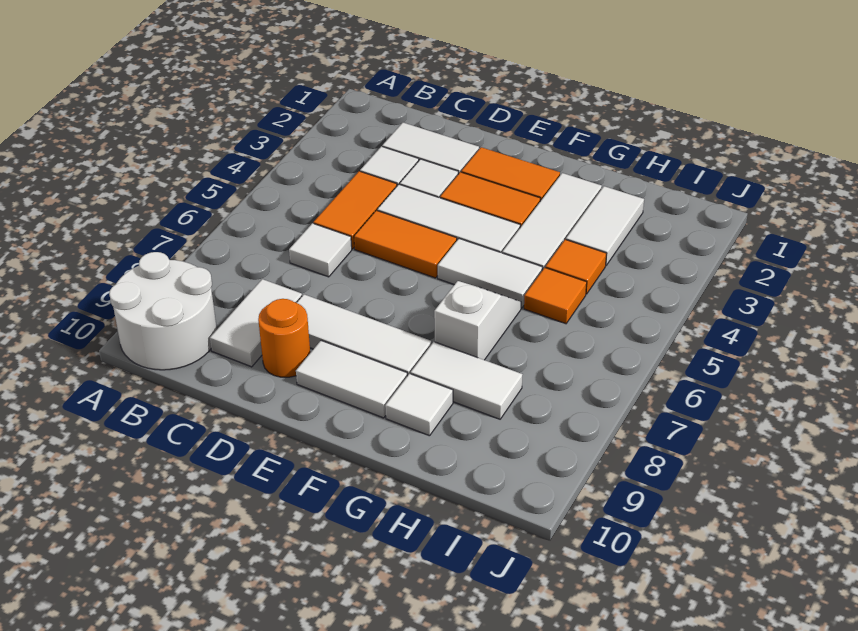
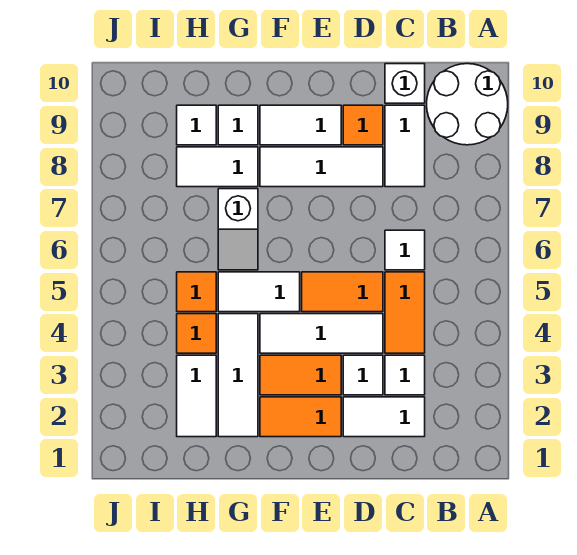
none -> white brick C10 level 1
orange round brick D9 level 1 -> orange tile D9 level 1
none -> white tile H9 level 1

